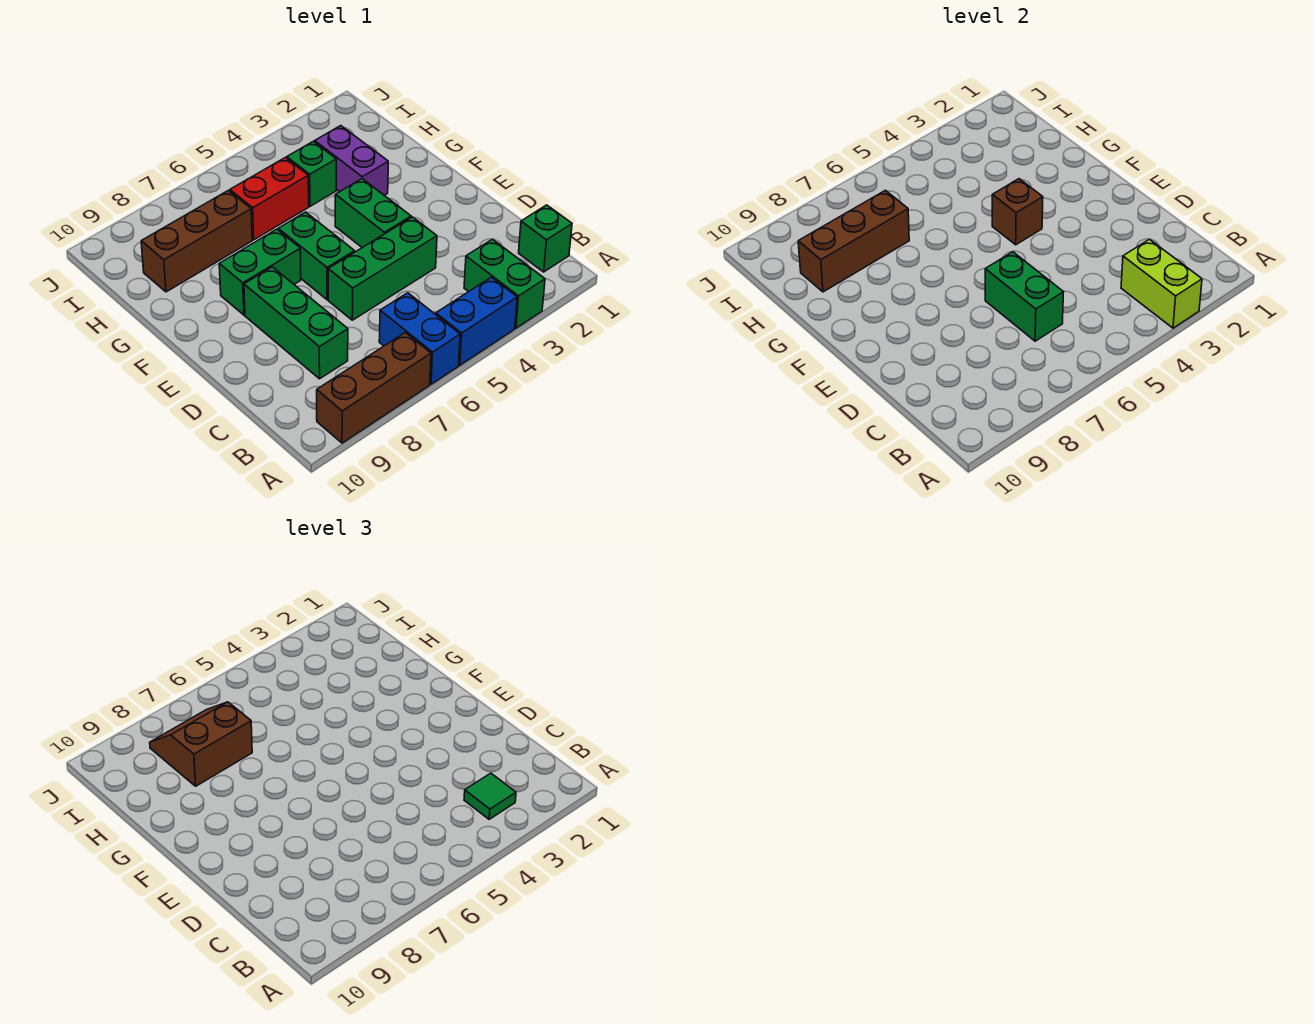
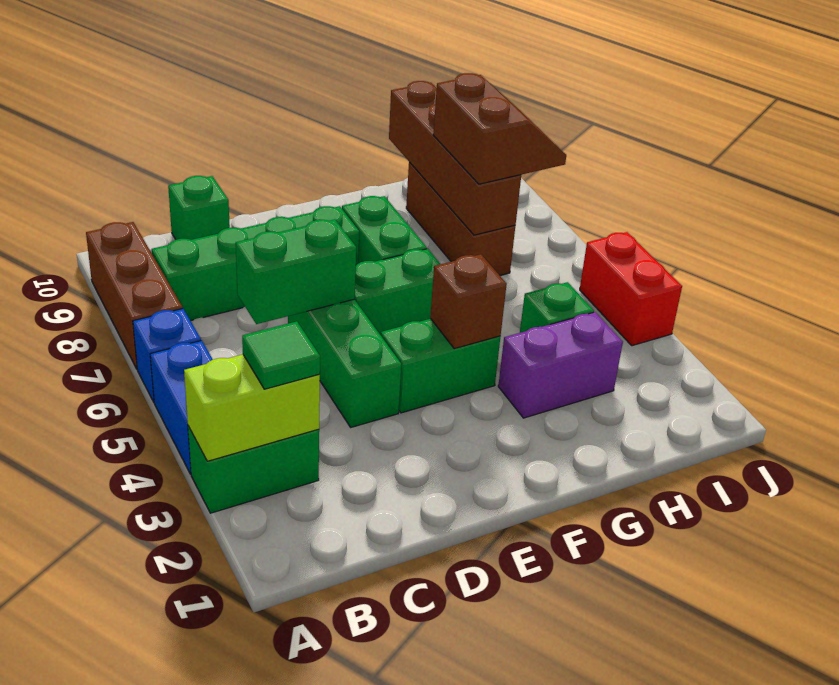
blue brick A6:B6 level 1 -> blue brick A6 level 1
green brick B1 level 1 -> green brick C10 level 1
green brick C8:E8 level 1 -> green brick B8:E8 level 1
red brick H5:H6 level 1 -> red brick J4:J5 level 1
brown brick H7:H9 level 2 -> brown brick H7:H10 level 2

